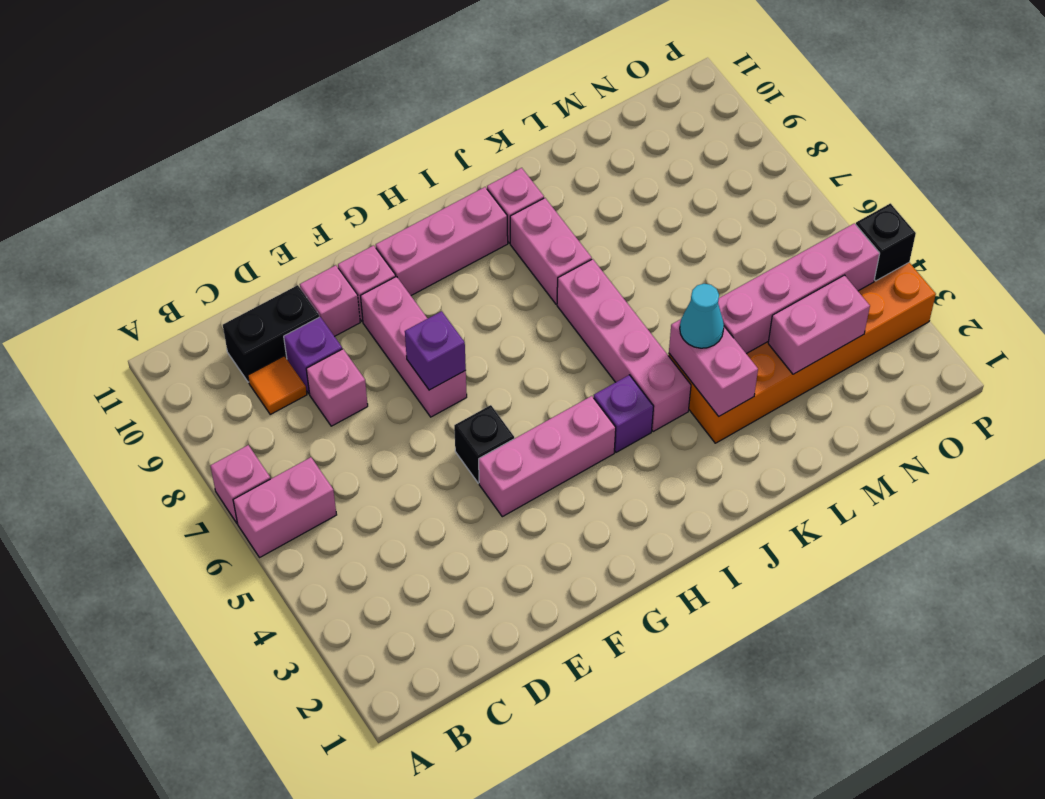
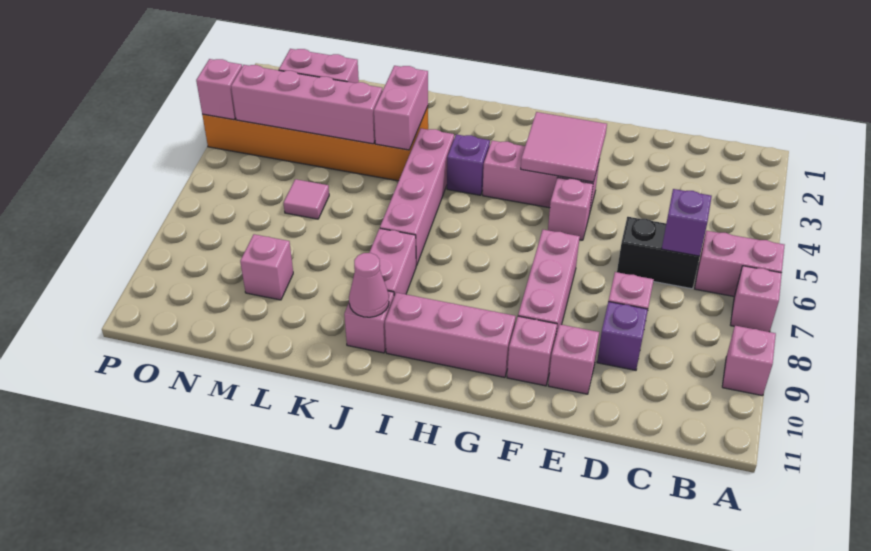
none -> pink brick A9 level 1
orange tile C9 level 1 -> none
black brick C10:D10 level 1 -> black brick C6:D6 level 1
none -> pink tile F3:G4 level 2
black brick F5 level 1 -> pink brick F5 level 1
purple brick F7 level 2 -> purple brick C6 level 2
none -> pink cone J10 level 2
cyan cone K4 level 3 -> none
none -> pink tile M6 level 1
none -> pink brick M9 level 1
black brick P4 level 2 -> pink brick P4 level 2

